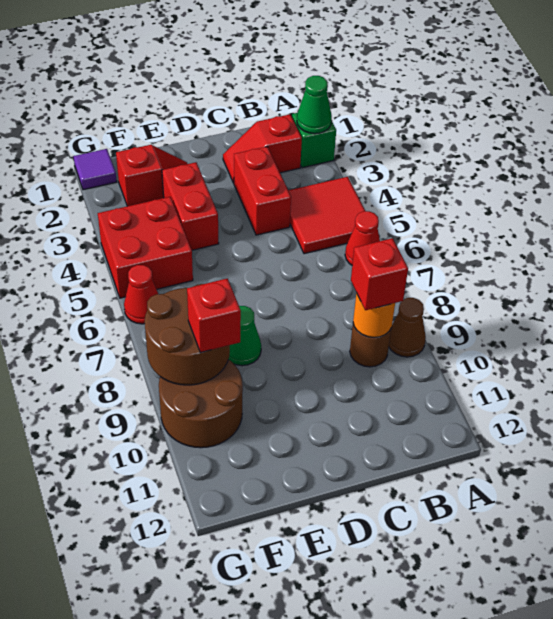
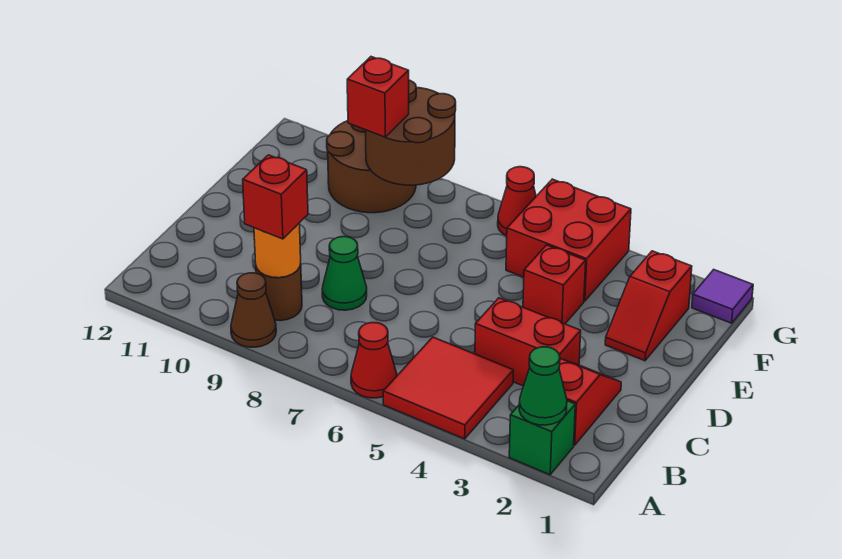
red brick E3:E4 level 1 -> red brick E4 level 1
green cone E8 level 1 -> green cone C8 level 1

